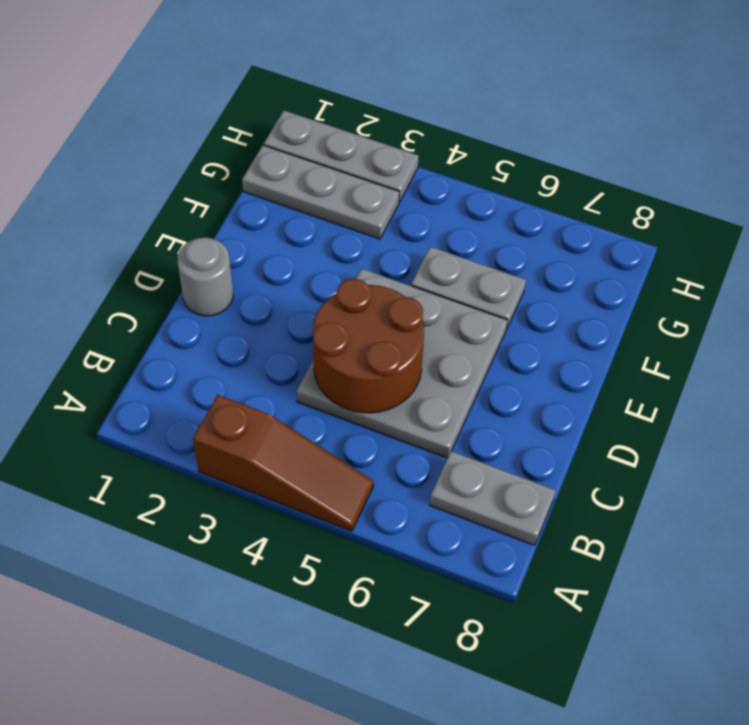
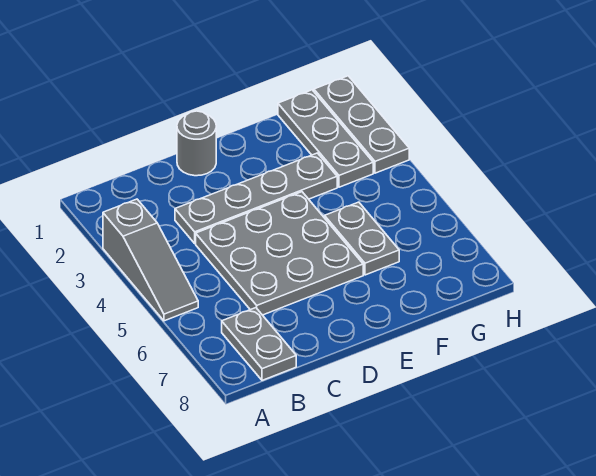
brown slope A3:A5 level 1 top 3 -> grey slope A3:A5 level 1 top 3
none -> grey plate C3:F3 level 1
brown round brick C4:D5 level 2 -> none

